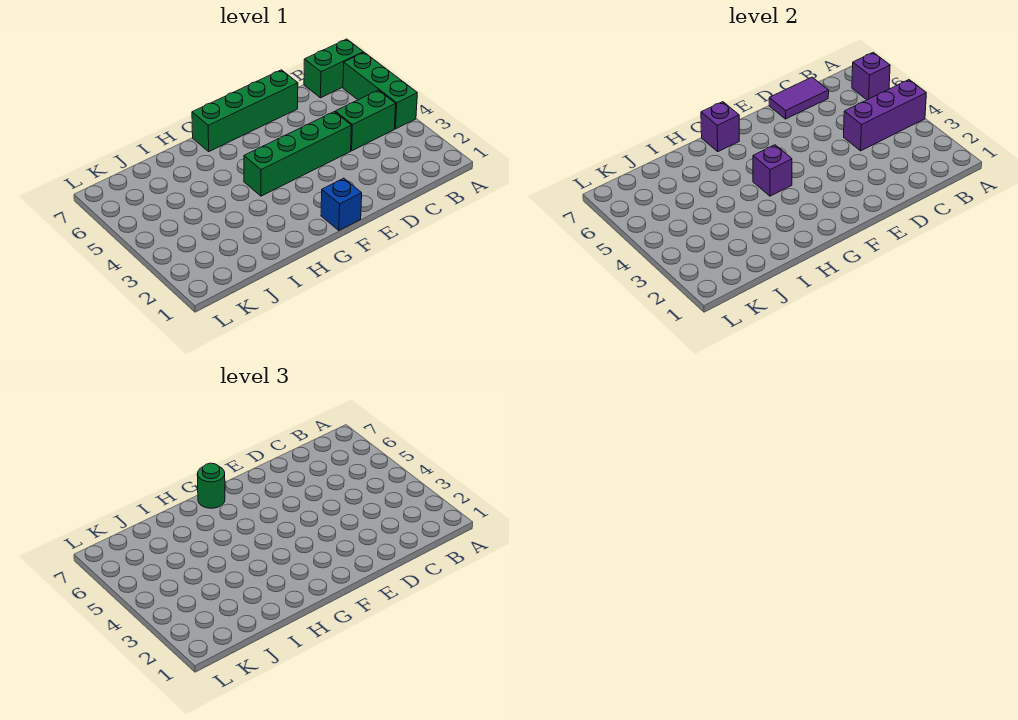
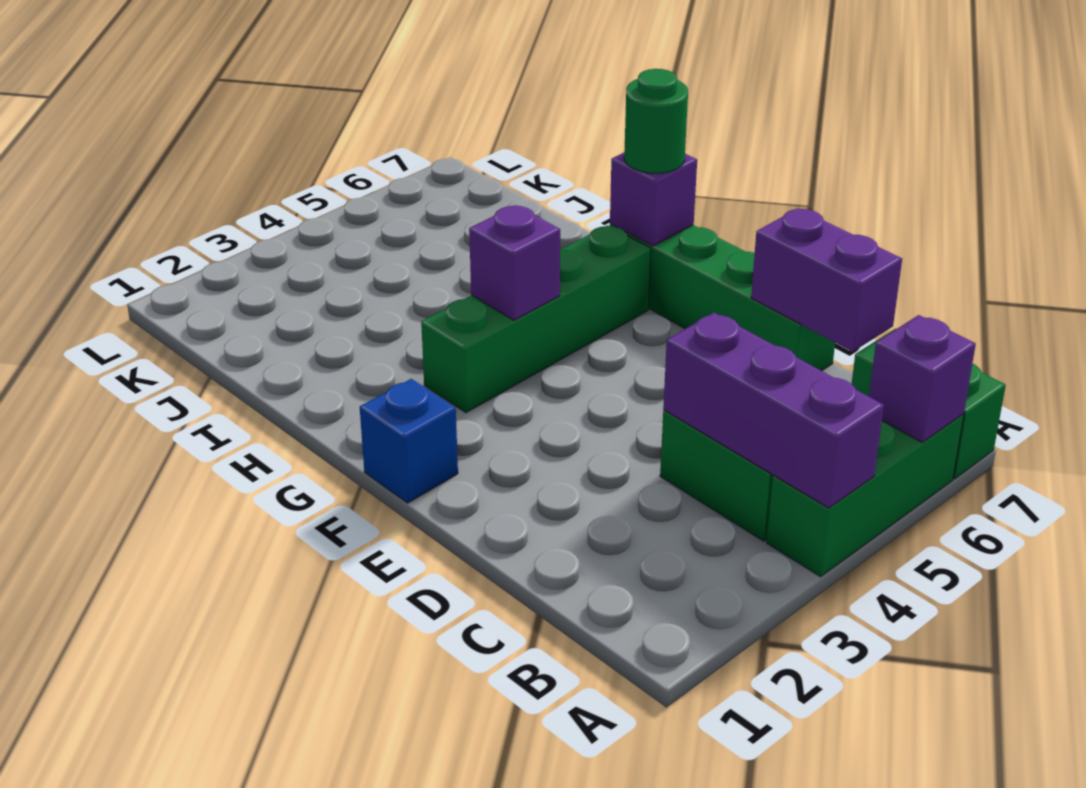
purple tile C7:D7 level 2 -> purple brick C7:D7 level 2
green brick D4:G4 level 1 -> green brick G3:G6 level 1

